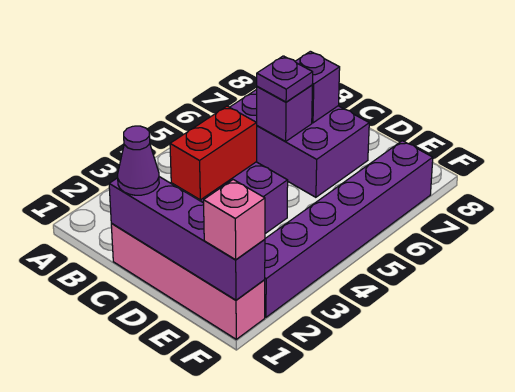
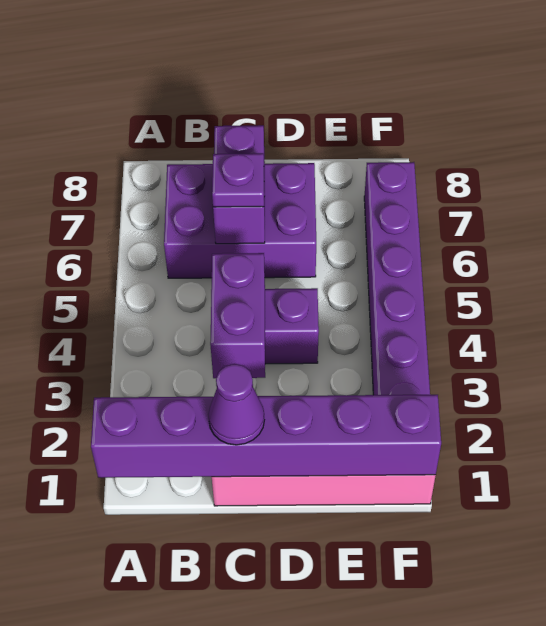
purple brick C1:F1 level 2 -> purple brick A1:F1 level 2
red brick C3:C4 level 2 -> purple brick C3:C4 level 2
pink brick F1 level 3 -> none

